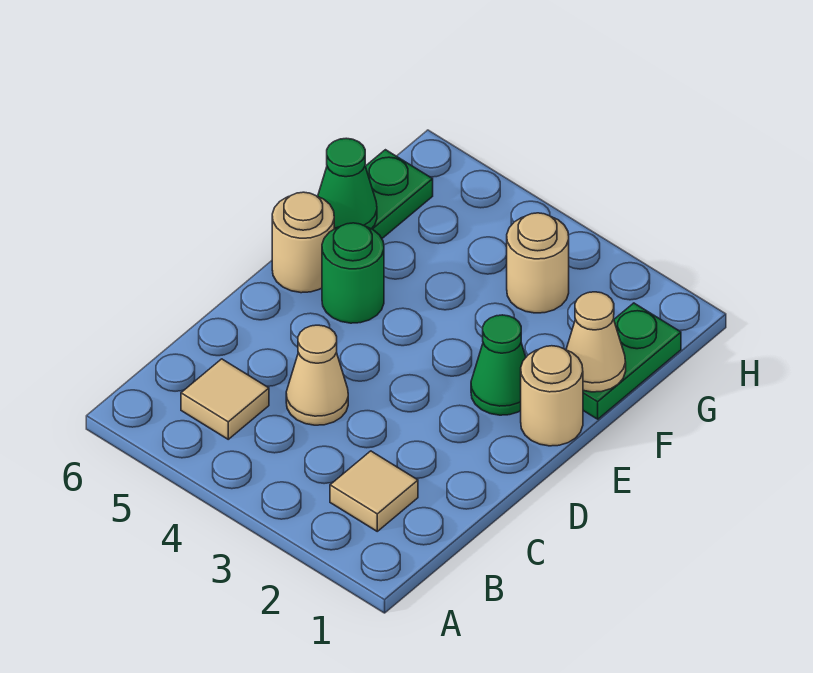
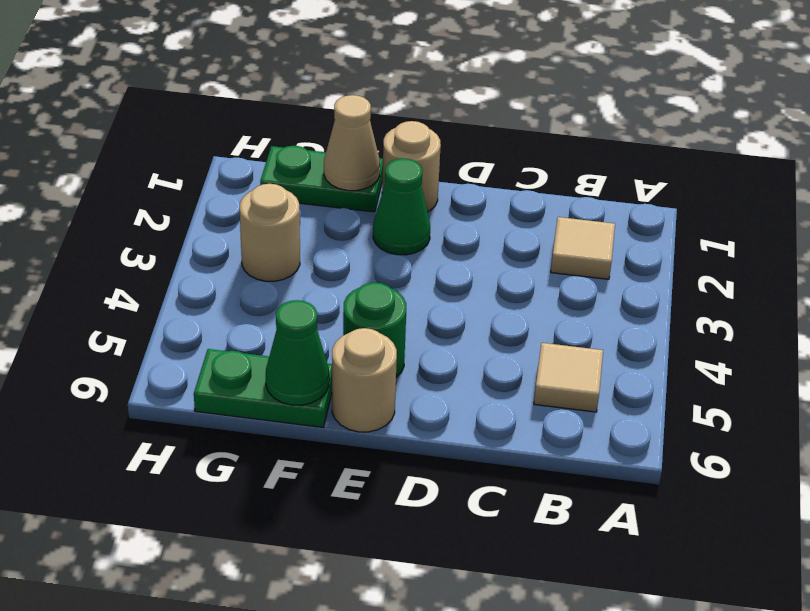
tan cone C4 level 1 -> none

